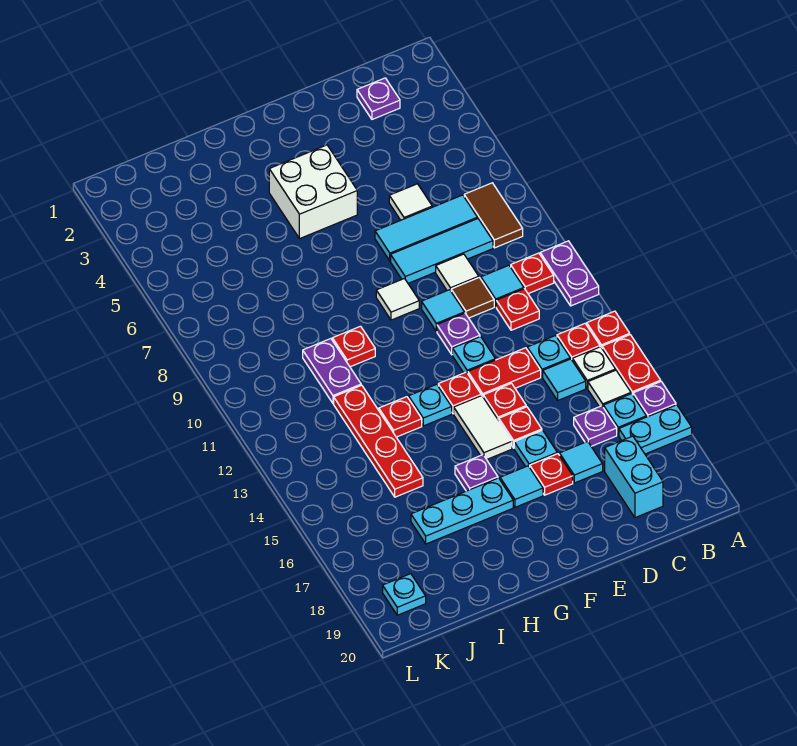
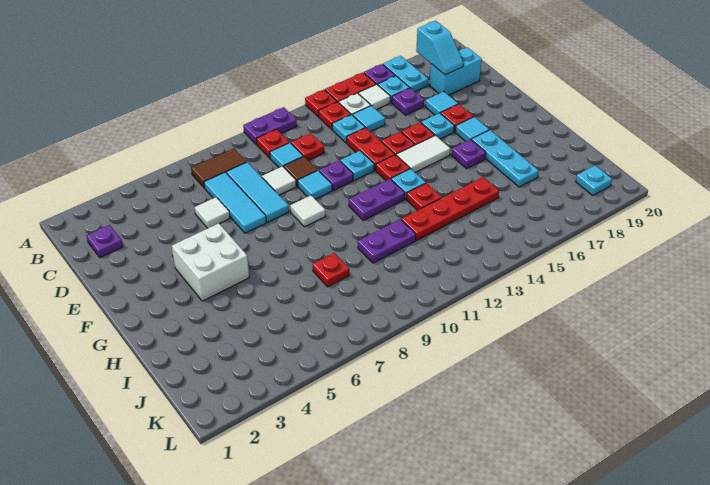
none -> cyan slope B18:C18 level 2 top B
none -> purple plate G11:G12 level 1
red plate H10 level 1 -> red plate I8 level 1

